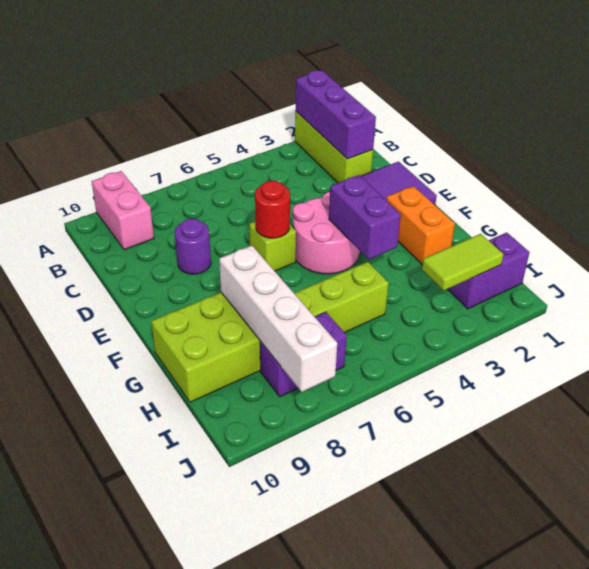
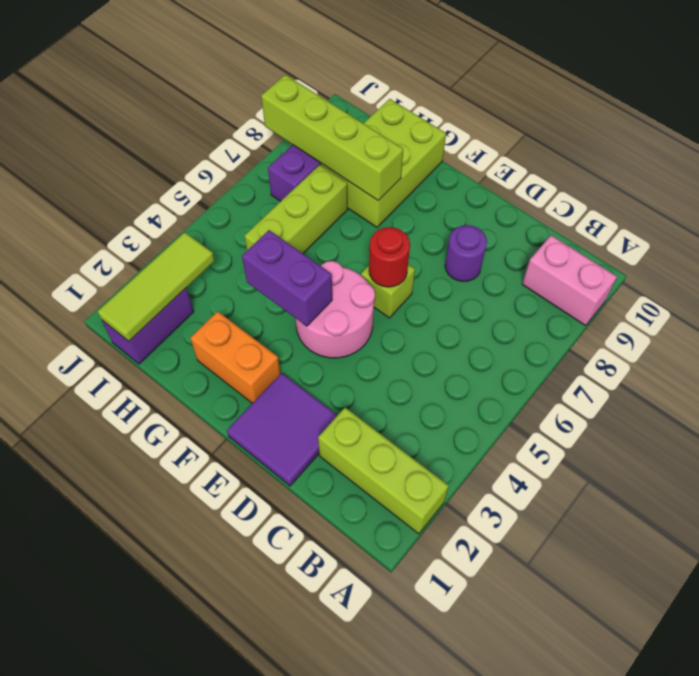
purple brick A2:C2 level 2 -> none
white brick G8:J8 level 2 -> lime brick G8:J8 level 2
lime tile I2:I3 level 2 -> lime tile I1:I3 level 2

